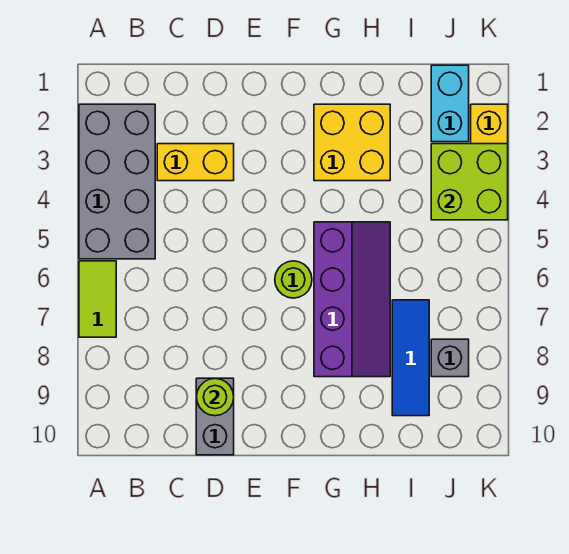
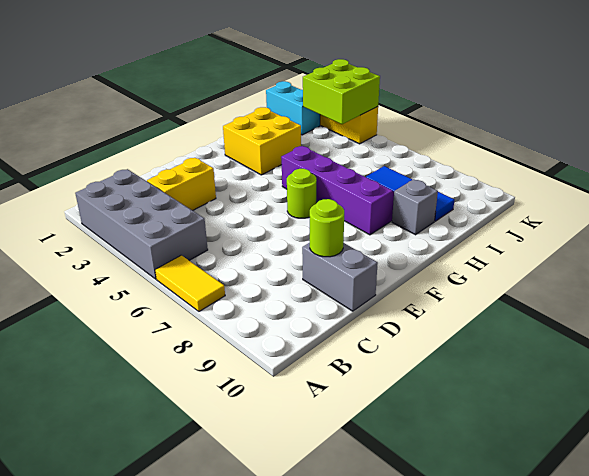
lime tile A6:A7 level 1 -> yellow tile A6:A7 level 1
grey brick J8 level 1 -> grey brick H9 level 1

